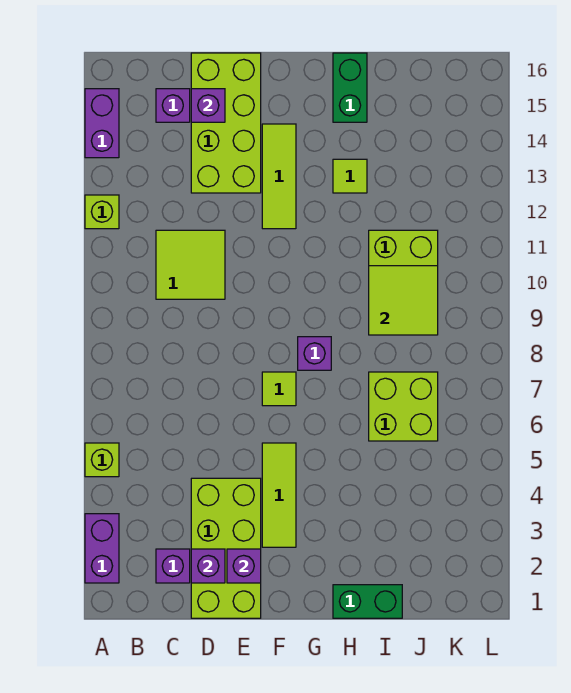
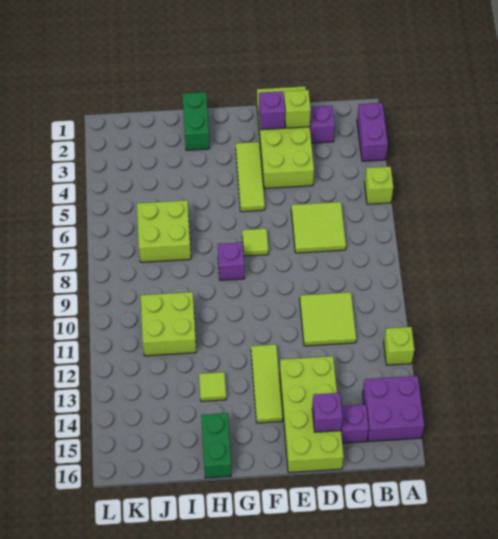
purple brick A14:A15 level 1 -> purple brick A14:B15 level 1
purple brick D2 level 2 -> lime brick D2 level 2
green brick H1:I1 level 1 -> green brick H1:H2 level 1
lime tile I9:J10 level 2 -> lime tile C6:D7 level 1

